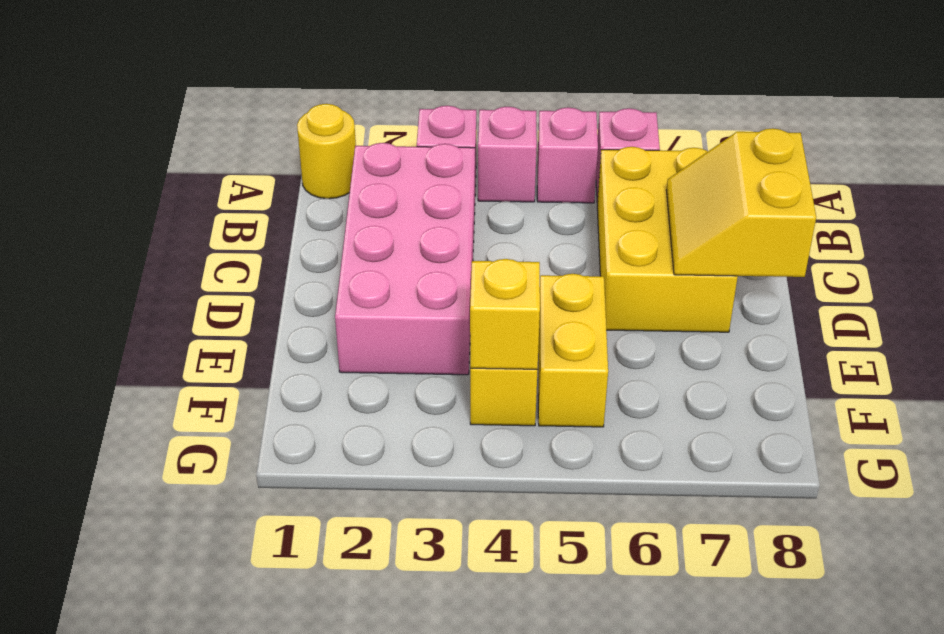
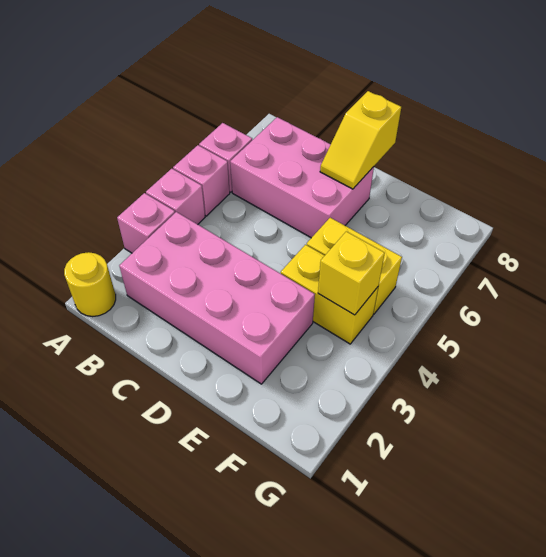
yellow brick B6:D7 level 1 -> pink brick B6:D7 level 1
yellow slope C7:D8 level 2 top 8 -> yellow slope D7:D8 level 2 top 8

